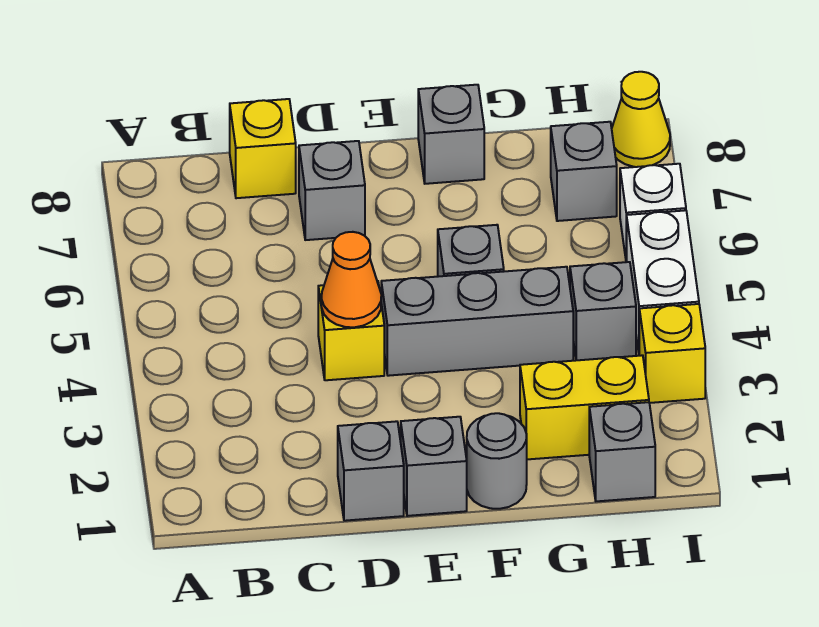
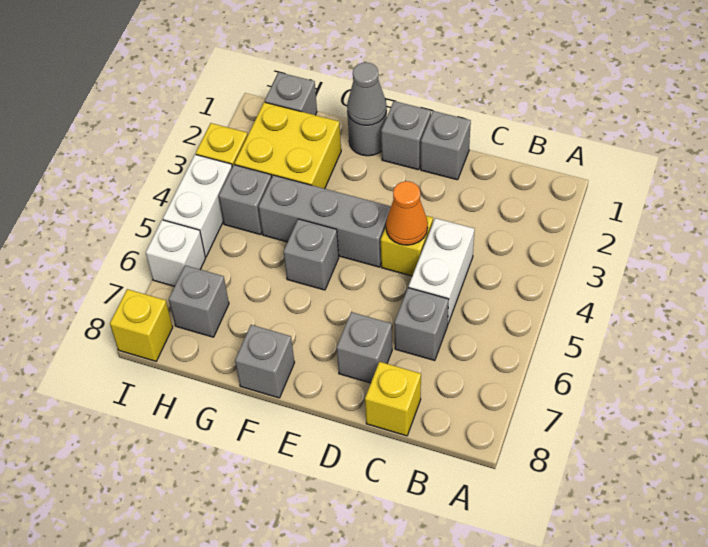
none -> white brick C4:C5 level 1
none -> grey brick C6 level 1
none -> grey cone F1 level 2
yellow brick G2:H2 level 1 -> yellow brick G2:H3 level 1
yellow cone I8 level 1 -> yellow brick I8 level 1

